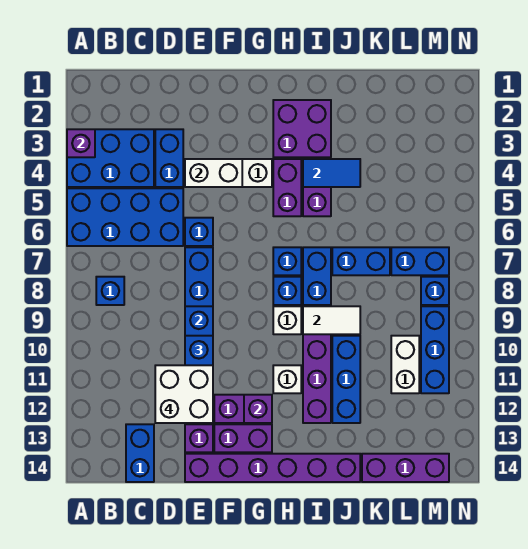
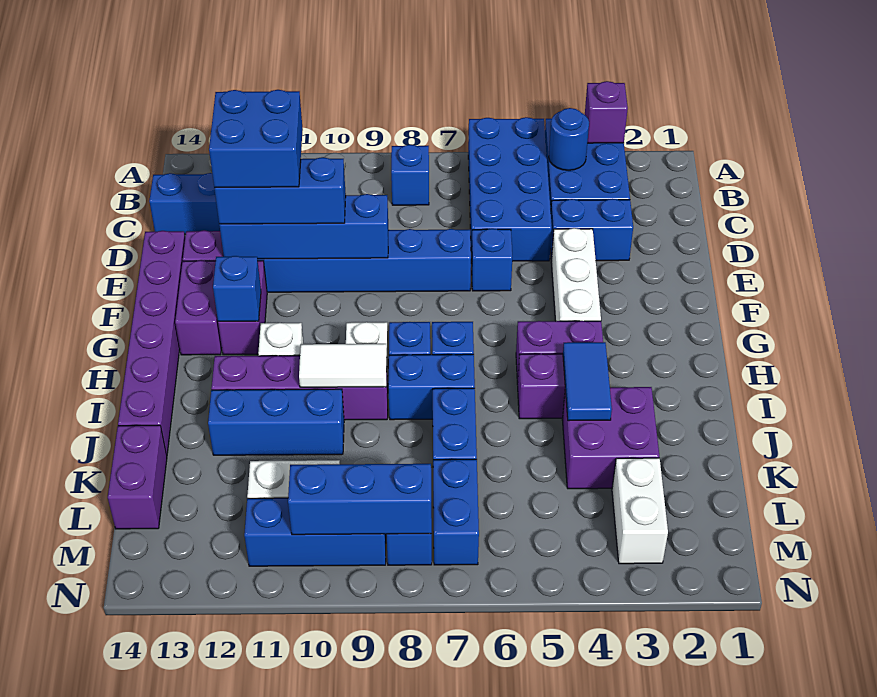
none -> blue round brick B4 level 2
white brick D11:E12 level 4 -> blue brick D11:E12 level 4
white brick E4:F4 level 2 -> white brick L3:M3 level 1
purple brick G12 level 2 -> blue brick G12 level 2
purple brick H2:I3 level 1 -> purple brick J3:K4 level 1
white tile I9:J9 level 2 -> white tile I9:I10 level 2
purple brick K14:M14 level 1 -> purple brick K14:L14 level 1
none -> blue brick M8:M10 level 2

